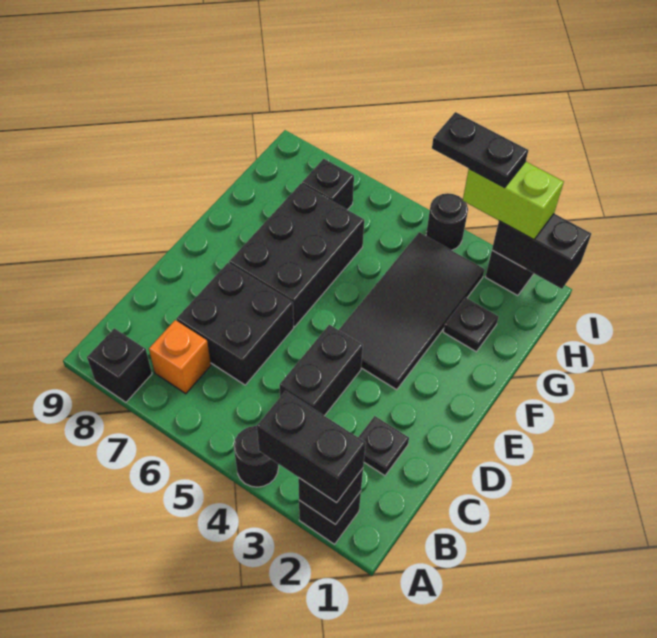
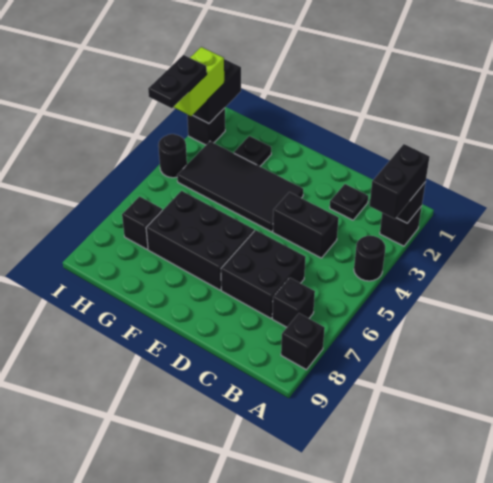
orange brick B7 level 1 -> black brick B7 level 1

